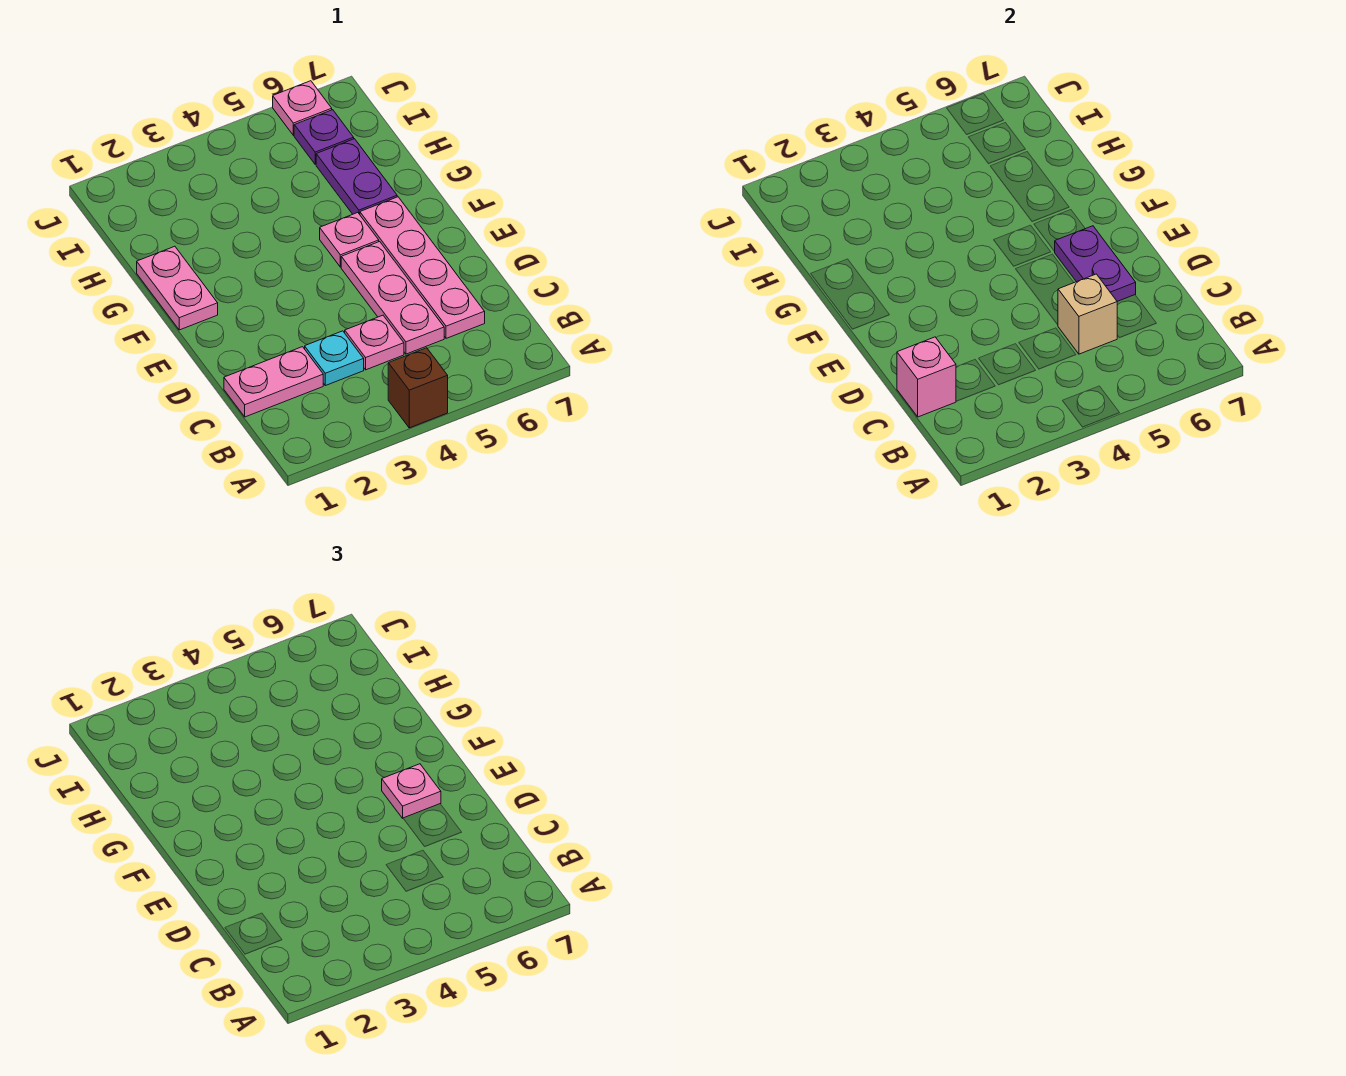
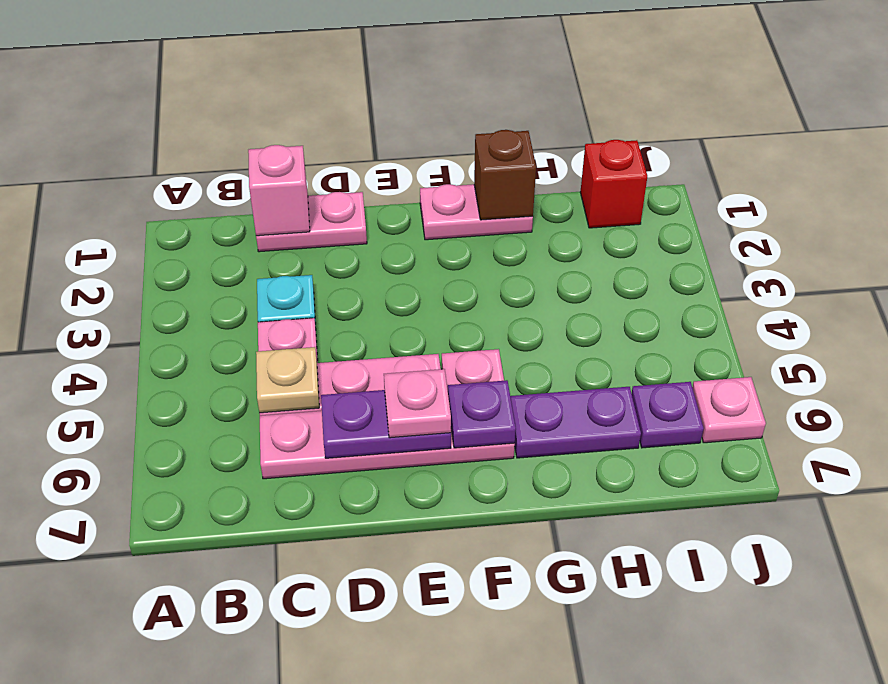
brown brick A4 level 1 -> brown brick G1 level 2
pink plate C1:C2 level 1 -> pink plate C1:D1 level 1
tan brick C5 level 2 -> tan plate C5 level 2
none -> purple plate F6 level 2
none -> red brick I1 level 1

